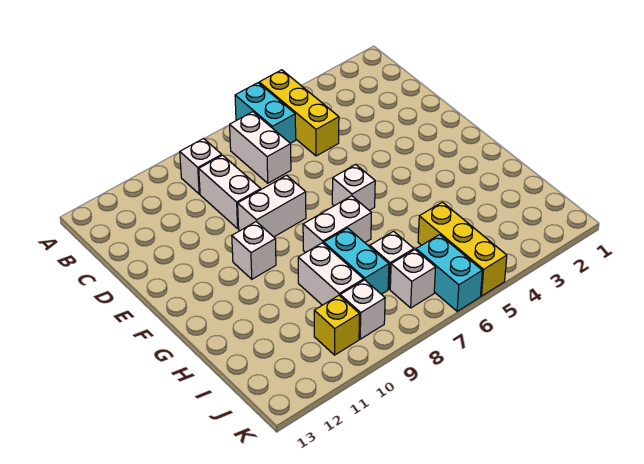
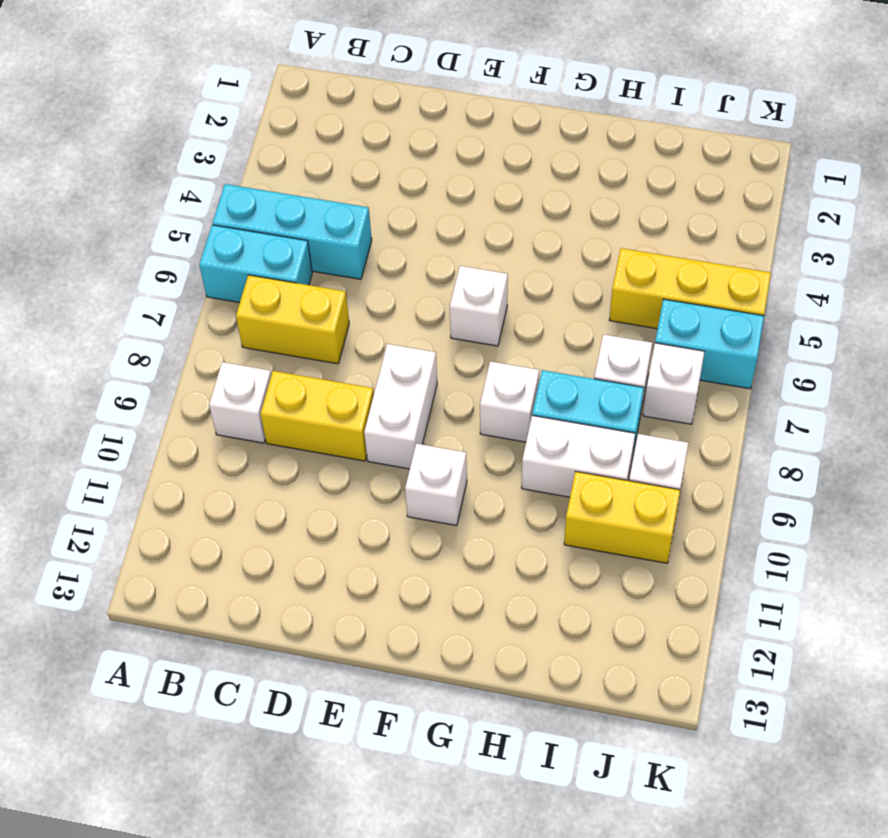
yellow brick A5:C5 level 1 -> cyan brick A5:C5 level 1
white brick B7:C7 level 1 -> yellow brick B7:C7 level 1
white brick C9:D9 level 1 -> yellow brick C9:D9 level 1
white brick G7:G8 level 1 -> white brick G8 level 1
yellow brick J10 level 1 -> yellow brick I10:J10 level 1

